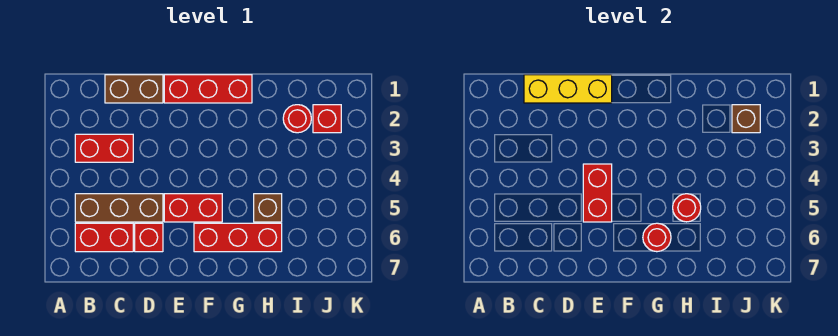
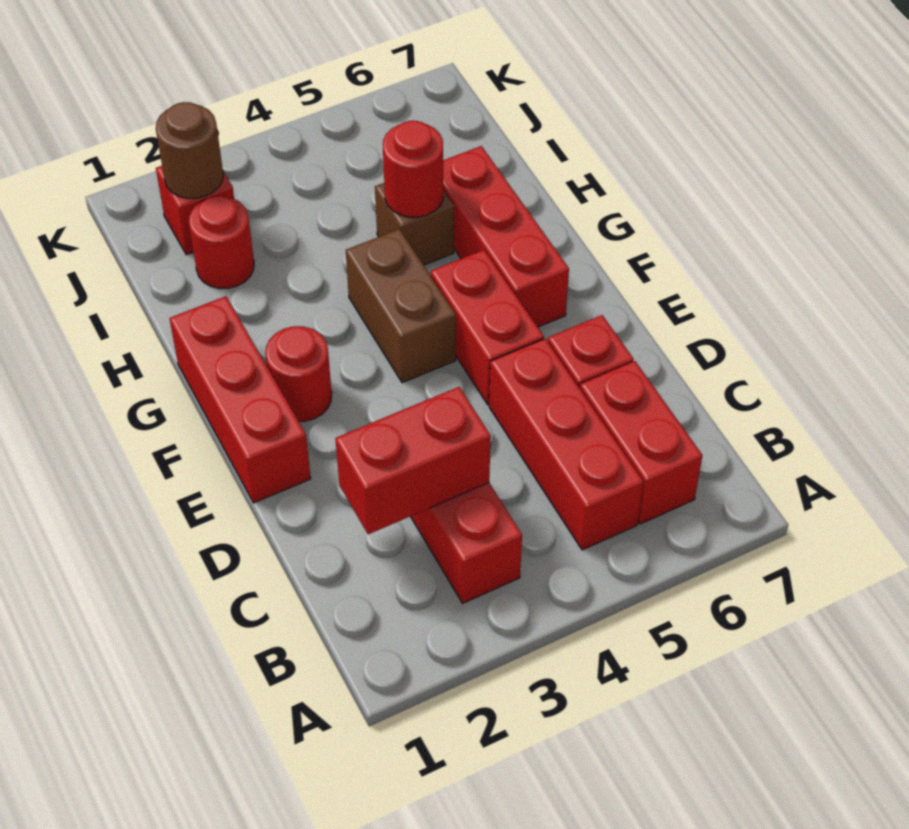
brown brick B5:D5 level 1 -> red brick B5:D5 level 1
brown brick C1:D1 level 1 -> brown brick F4:G4 level 1
yellow brick C1:E1 level 2 -> none
red brick E4:E5 level 2 -> red brick C2:C3 level 2
red round brick G6 level 2 -> red round brick F2 level 1
brown brick J2 level 2 -> brown round brick J2 level 2

